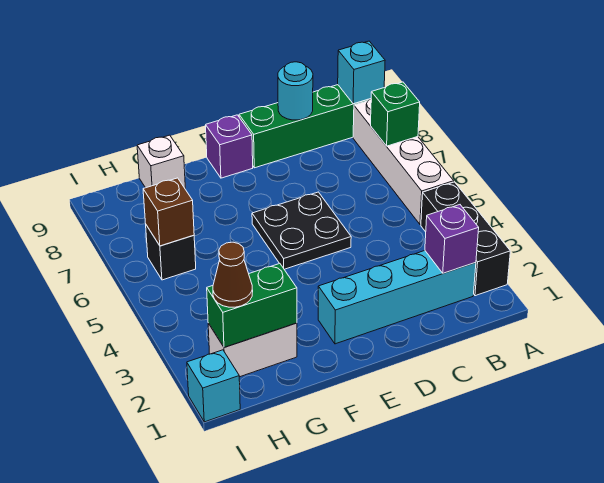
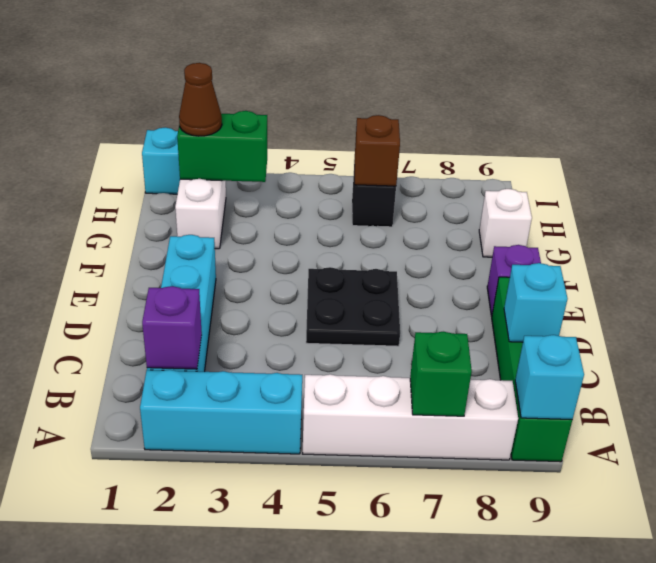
black brick A2:A4 level 1 -> cyan brick A2:A4 level 1
cyan round brick C9 level 2 -> cyan brick C9 level 2
green brick G2:H2 level 2 -> green brick H2:H3 level 2

